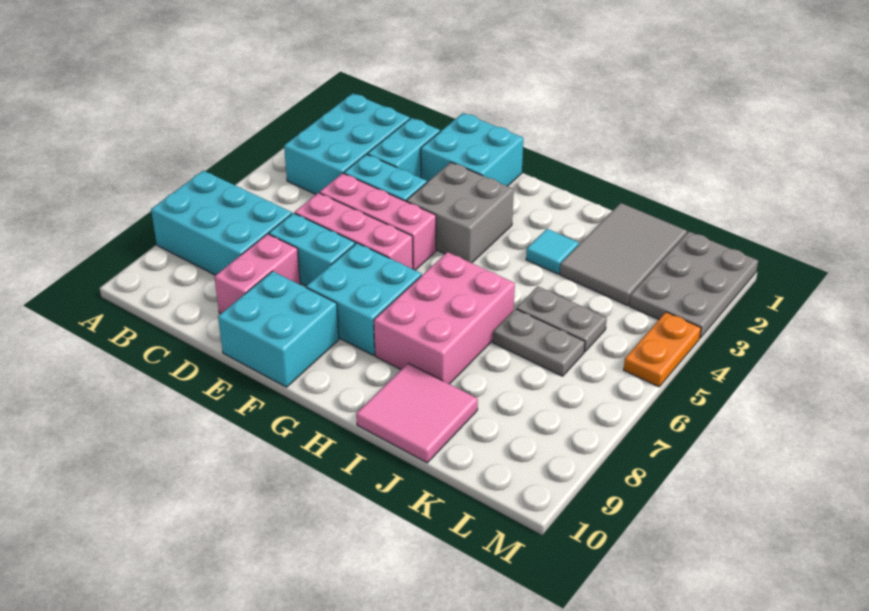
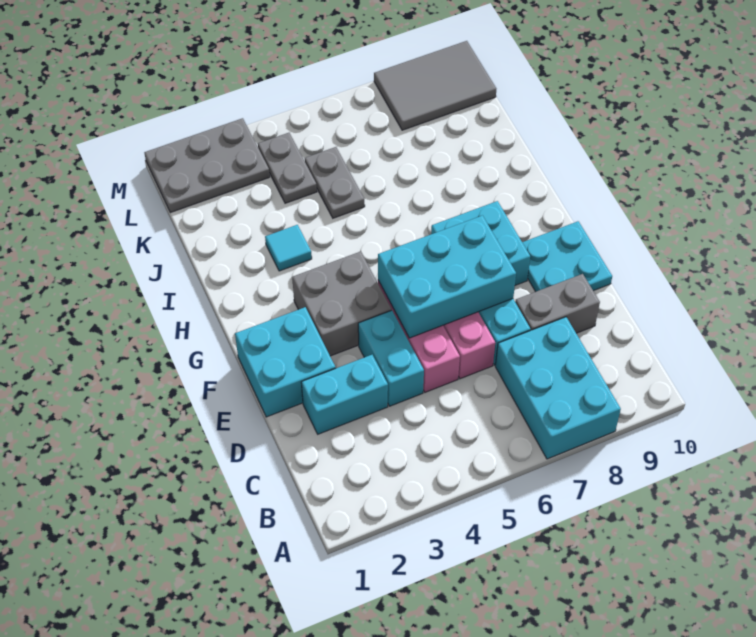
cyan brick B2:C4 level 1 -> cyan brick E5:F7 level 2
pink brick D8:D9 level 1 -> grey brick D8:D9 level 1
cyan brick E9:F10 level 1 -> cyan plate E9:F10 level 1
pink brick H6:I8 level 1 -> none
pink tile I9:J10 level 1 -> none
grey tile J1:K3 level 1 -> grey tile L8:M10 level 1
grey plate J6:K6 level 1 -> grey plate K4:L4 level 1
orange plate M4:M5 level 1 -> none

